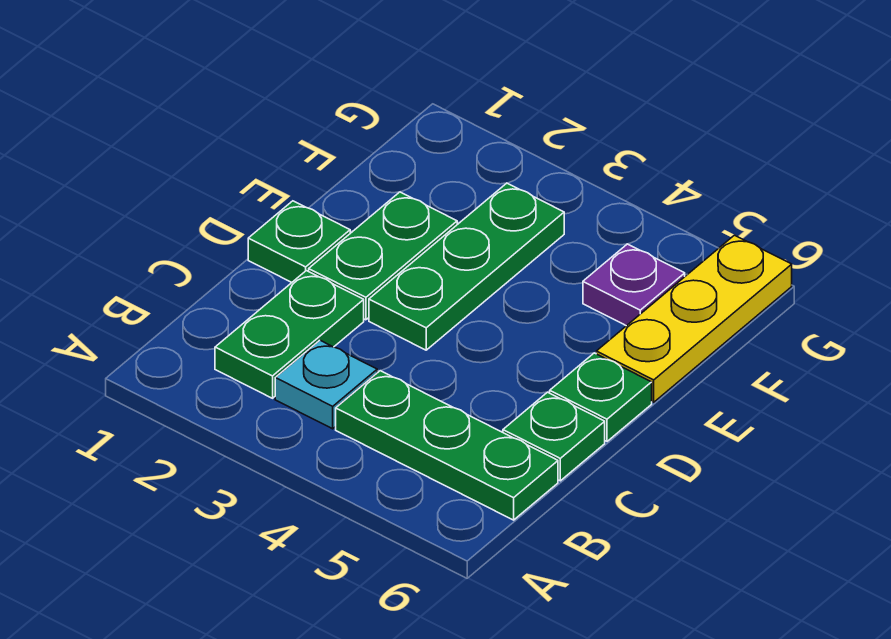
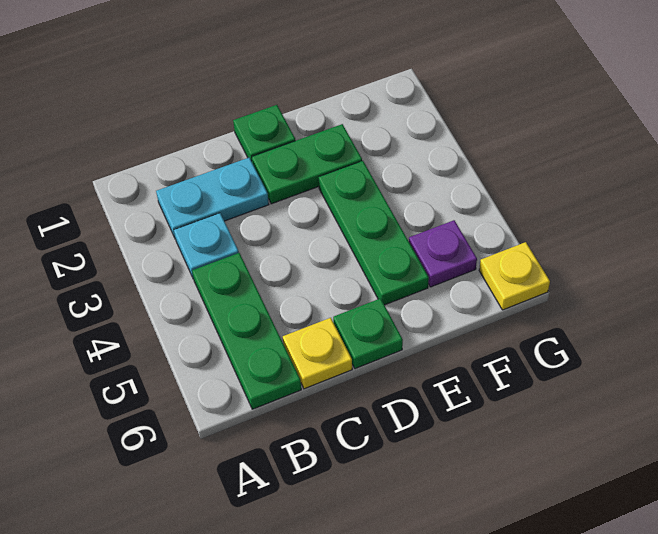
green plate B2:C2 level 1 -> cyan plate B2:C2 level 1
green plate C6 level 1 -> yellow plate C6 level 1
green plate D3:F3 level 1 -> green plate E3:E5 level 1
yellow plate E6:G6 level 1 -> yellow plate G6 level 1

